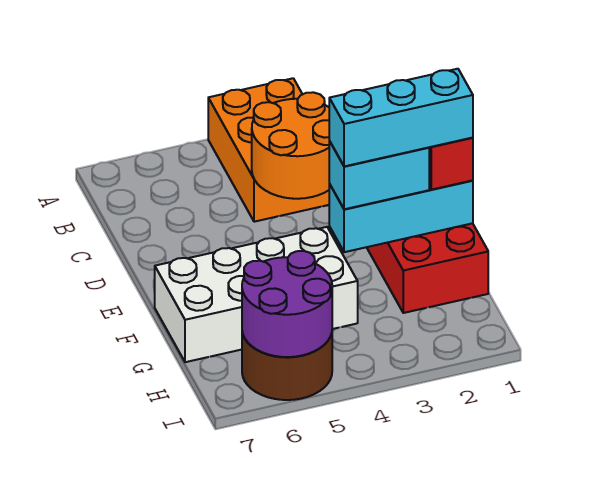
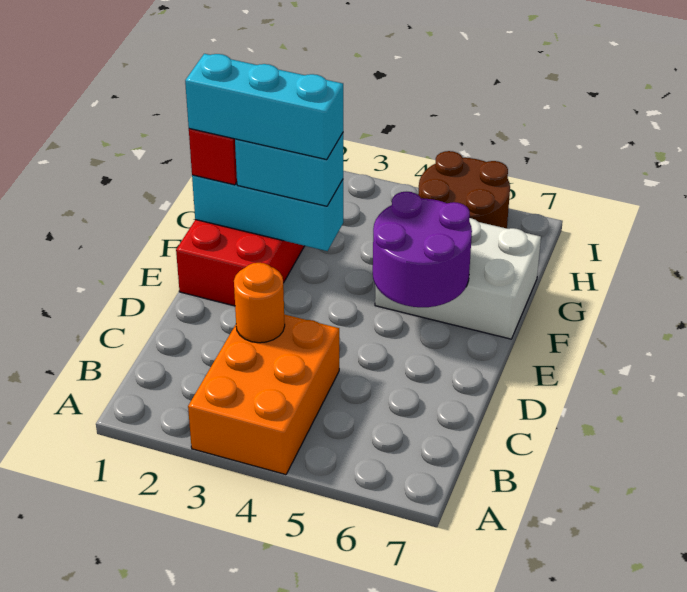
orange round brick C3:D4 level 2 -> orange round brick C3 level 2
white brick F4:G7 level 1 -> white brick F5:G7 level 1
purple round brick H5:I6 level 2 -> purple round brick E5:F6 level 2

